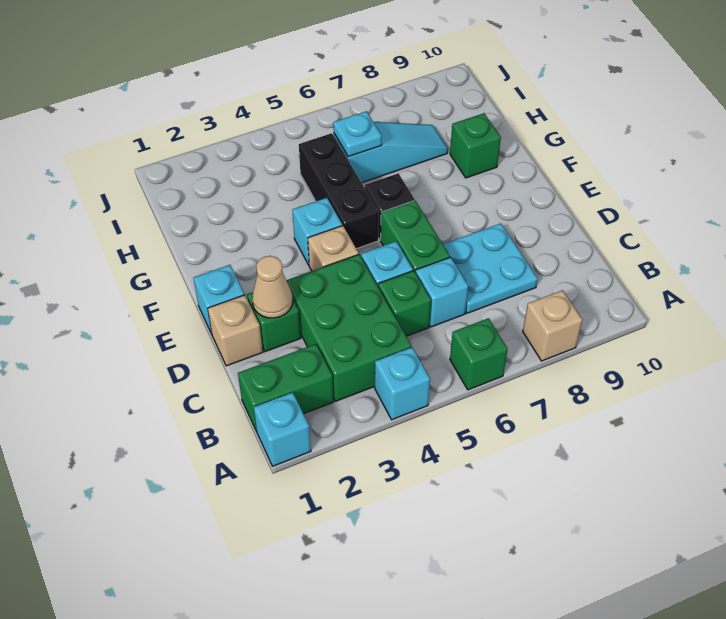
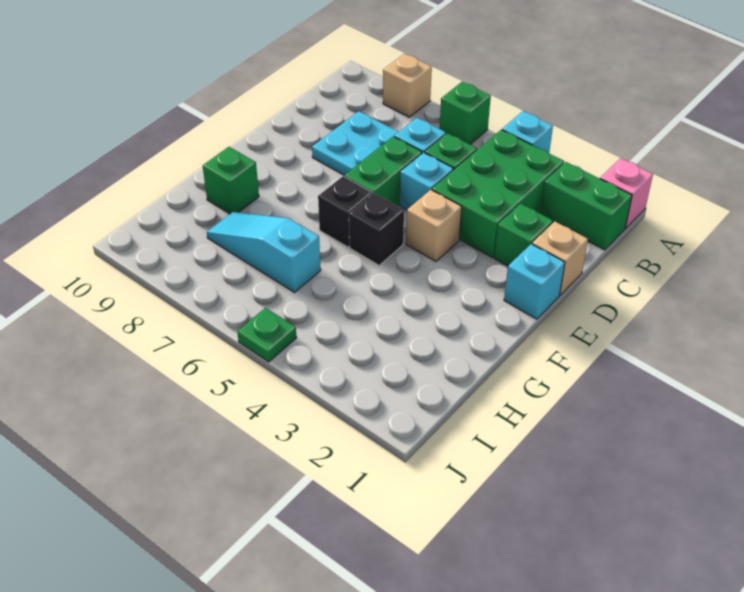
cyan brick A1 level 1 -> pink brick A1 level 1
tan cone D2 level 2 -> none
cyan brick F4 level 1 -> none
black brick F5:H5 level 1 -> black brick F5 level 1
cyan plate H6 level 2 -> none
none -> green plate J5 level 1

